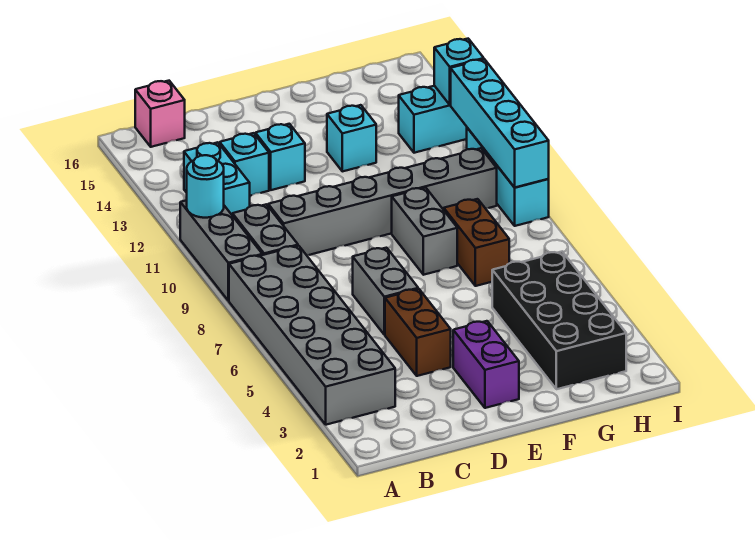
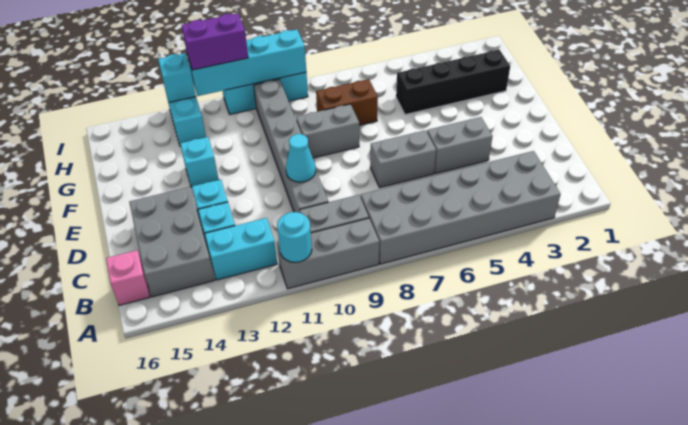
none -> grey brick B14:D15 level 1
brown brick D4:D5 level 1 -> grey brick D4:D5 level 1
none -> cyan cone D10 level 2
purple brick E2:E3 level 1 -> purple brick I11:I12 level 3
black brick G2:H5 level 1 -> black brick G2:G5 level 1

